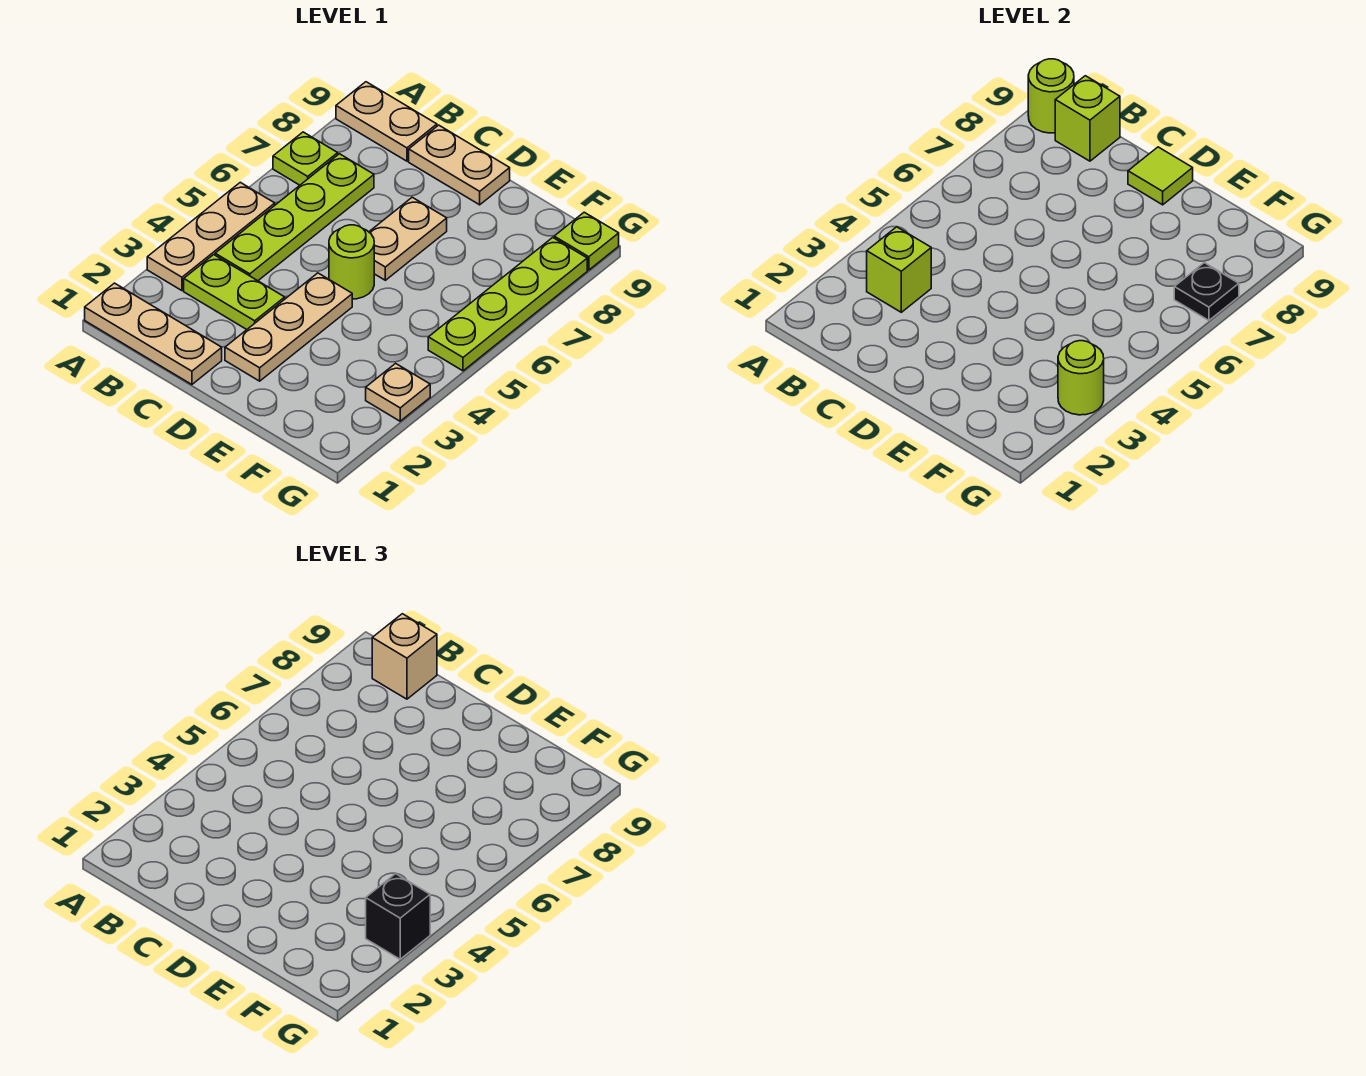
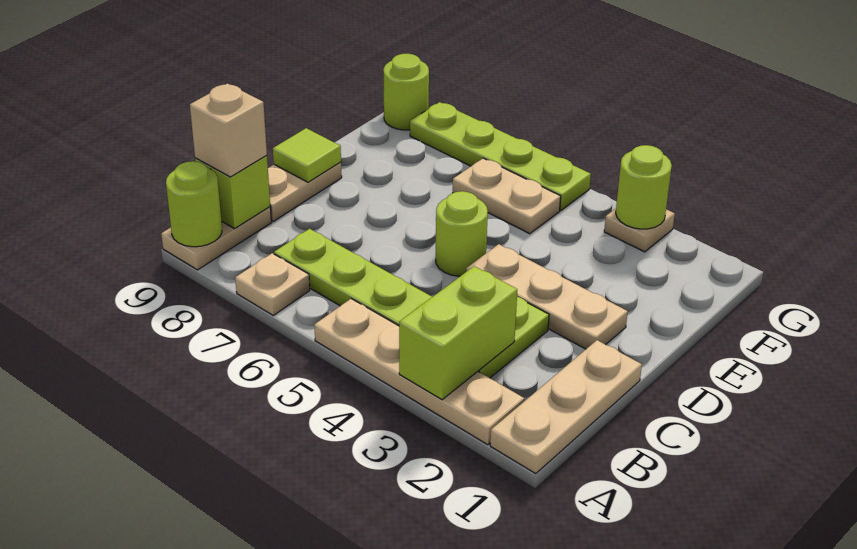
tan plate A3:A5 level 1 -> tan plate A2:A5 level 1
lime plate A7 level 1 -> tan plate A7 level 1
lime brick B3 level 2 -> lime brick A3:B3 level 2
tan plate D6:D7 level 1 -> tan plate F5:F6 level 1
black brick G3 level 3 -> none
black plate G7 level 2 -> none
lime plate G9 level 1 -> lime round brick G9 level 1

